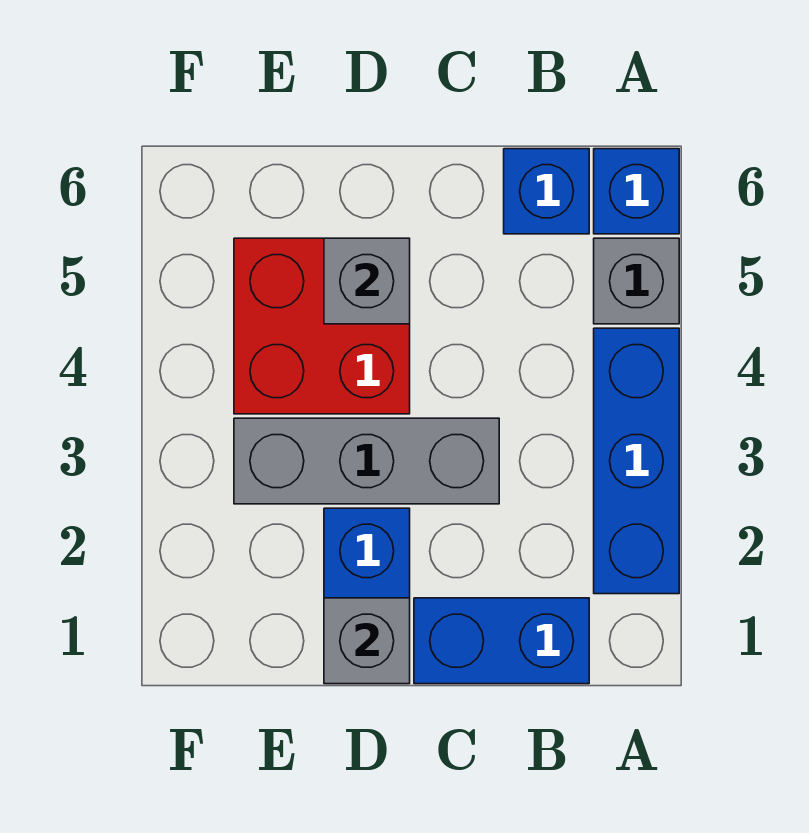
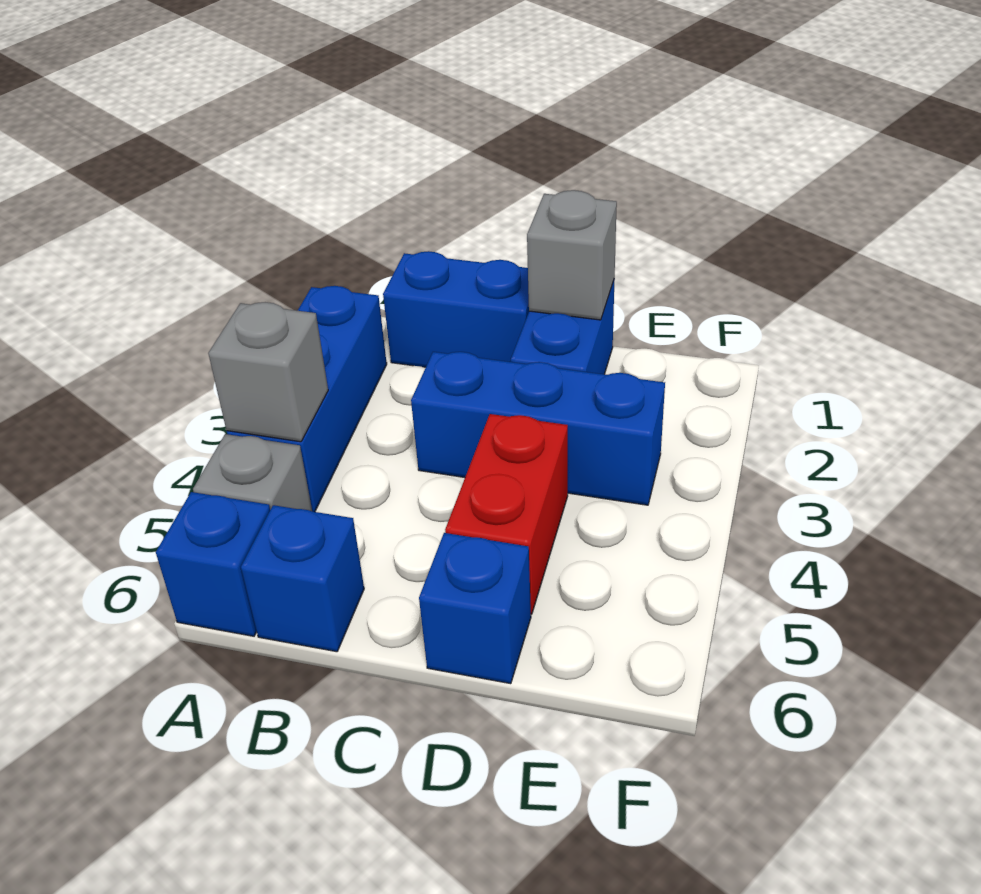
grey brick C3:E3 level 1 -> blue brick C3:E3 level 1
red brick D4:E5 level 1 -> red brick D4:D5 level 1
grey brick D5 level 2 -> grey brick A4 level 2
none -> blue brick D6 level 1

